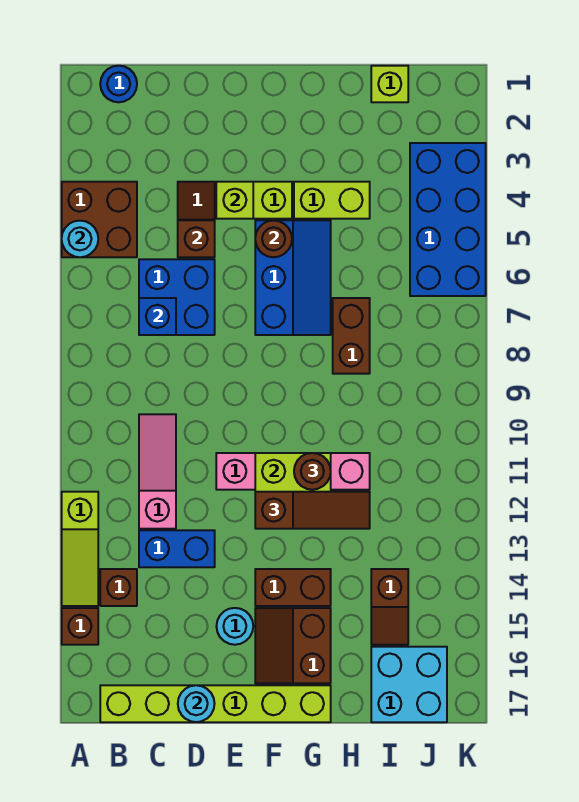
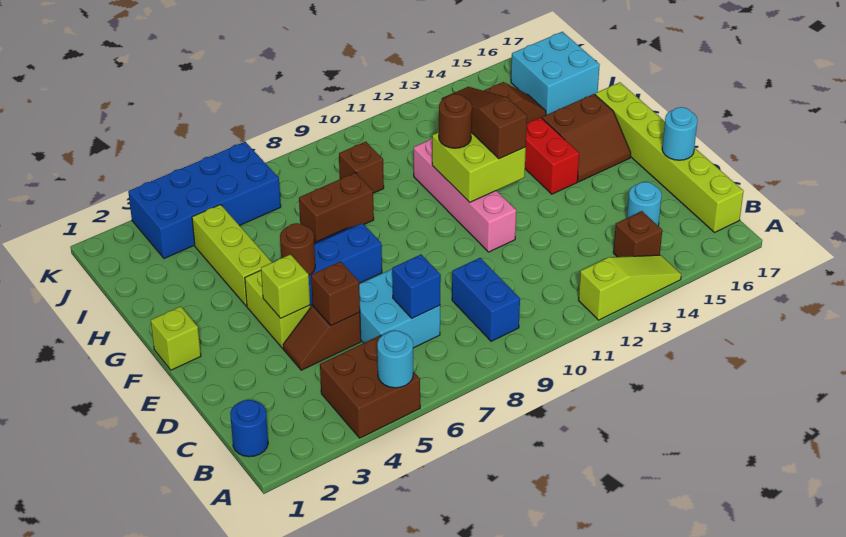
brown brick A15 level 1 -> brown brick I9 level 1
blue brick C6:D7 level 1 -> cyan brick C6:D7 level 1
pink slope C10:C12 level 1 top 12 -> none
blue brick C13:D13 level 1 -> blue brick B9:C9 level 1
cyan round brick E15 level 1 -> cyan round brick C15 level 1
brown brick F14:G14 level 1 -> red brick F14:G14 level 1
lime brick G4:H4 level 1 -> lime brick G4:I4 level 1
lime brick I1 level 1 -> lime brick F1 level 1

